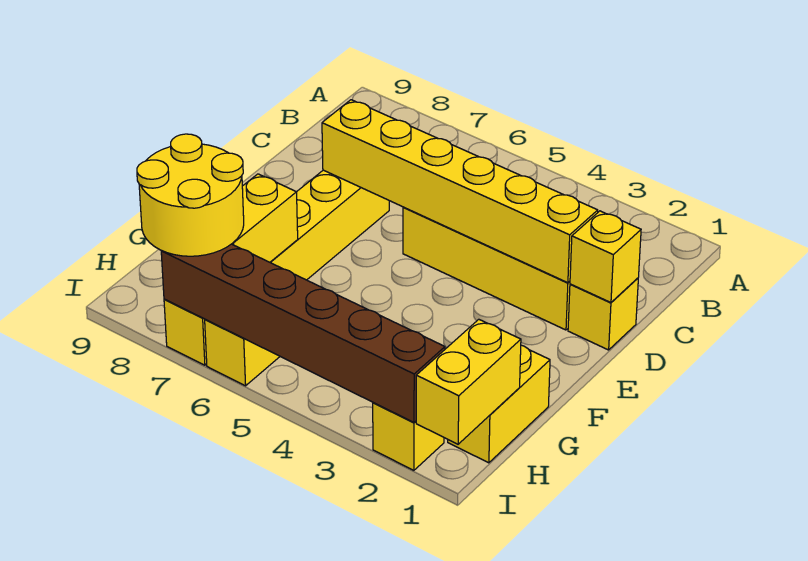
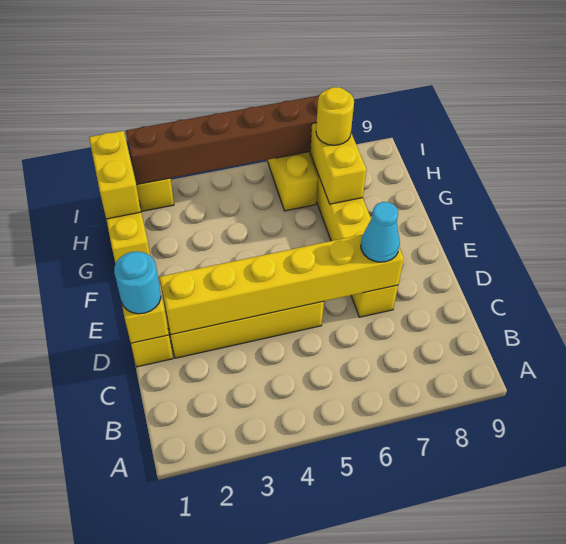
none -> cyan round brick D1 level 3
none -> cyan cone D7 level 3
yellow round brick H7:I8 level 3 -> yellow round brick H7 level 3

